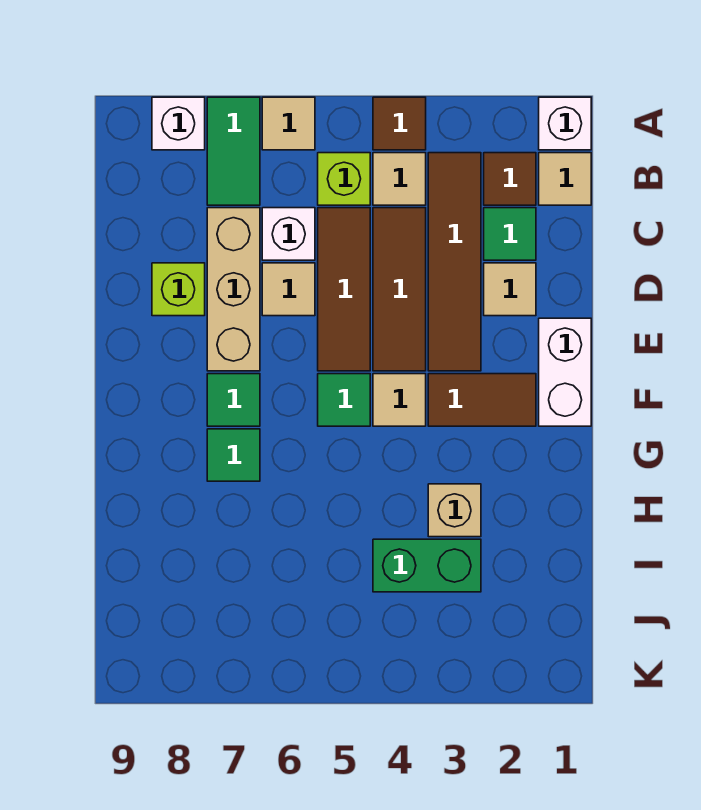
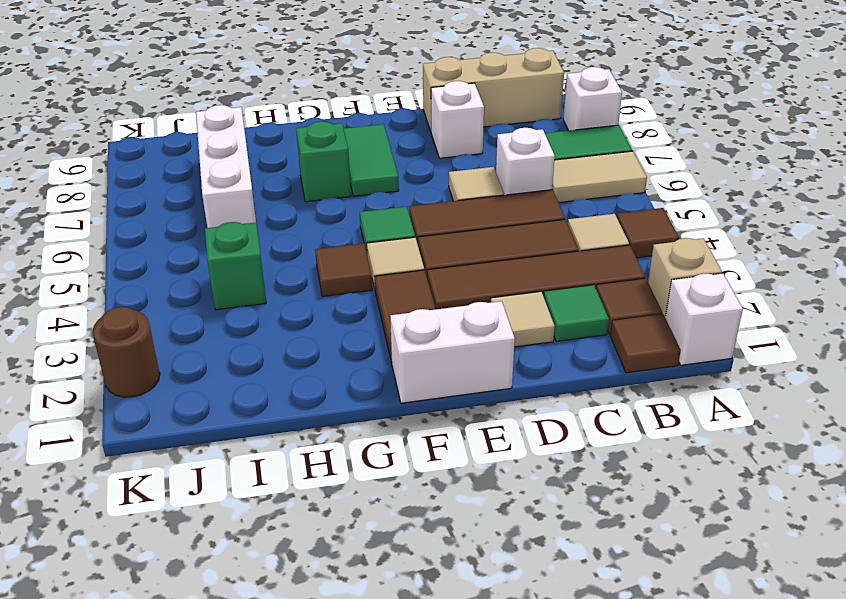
tan tile A6 level 1 -> tan tile A6:B6 level 1
tan tile B1 level 1 -> brown tile B1 level 1
lime brick B5 level 1 -> none
tan brick C7:E7 level 1 -> tan brick B9:D9 level 1
lime brick D8 level 1 -> white brick D8 level 1
green tile F7 level 1 -> green tile F7:F8 level 1
none -> brown tile G4 level 1
green tile G7 level 1 -> green brick G7 level 1
tan brick H3 level 1 -> tan brick A2 level 1
green brick I3:I4 level 1 -> green brick I4 level 1
none -> white brick I6:I8 level 1
none -> brown round brick K2 level 1

